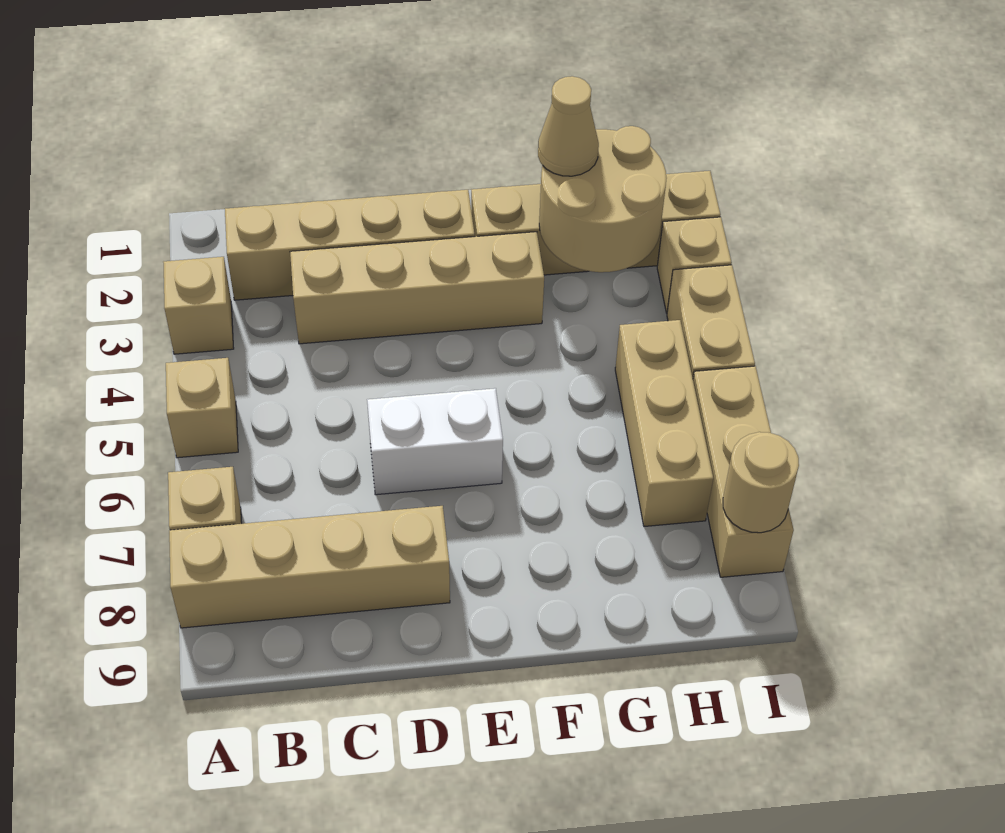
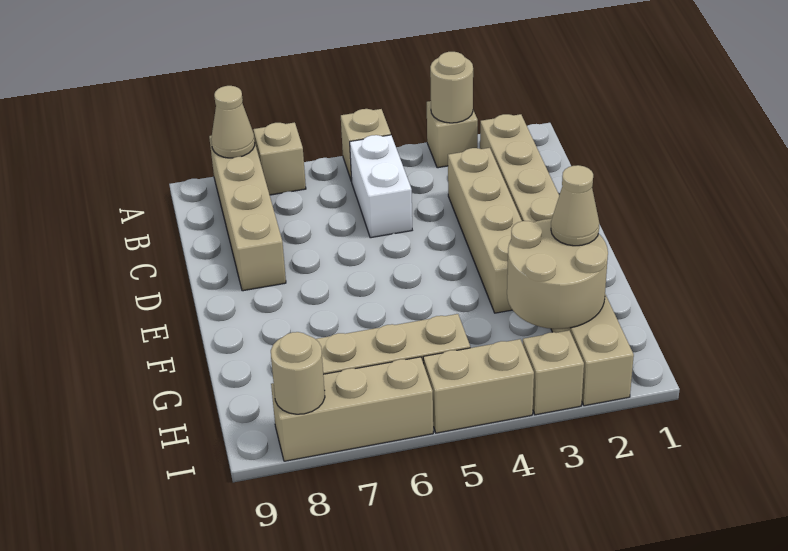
none -> tan round brick A3 level 2
none -> tan cone A8 level 2
white brick D6:E6 level 1 -> white brick B5:C5 level 1

